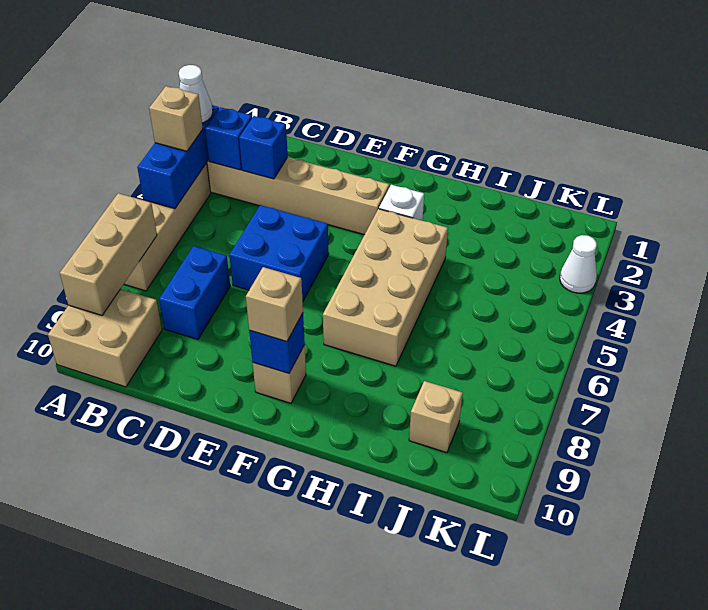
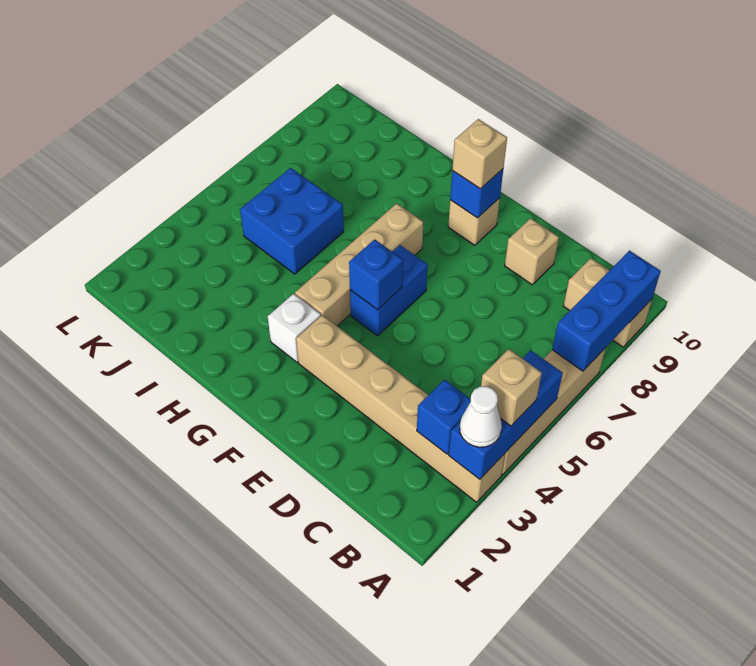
tan brick A7:A9 level 2 -> blue brick A7:A9 level 2
tan brick A9:B10 level 1 -> tan brick A9:B9 level 1
blue brick C3 level 2 -> blue brick F5 level 2
blue brick C7:C8 level 1 -> blue brick F5:F6 level 1
blue brick D5:E6 level 1 -> blue brick I5:J6 level 1
tan brick G4:H7 level 1 -> tan brick G4:G7 level 1
tan brick J9 level 1 -> tan brick D9 level 1
white cone L3 level 1 -> none

